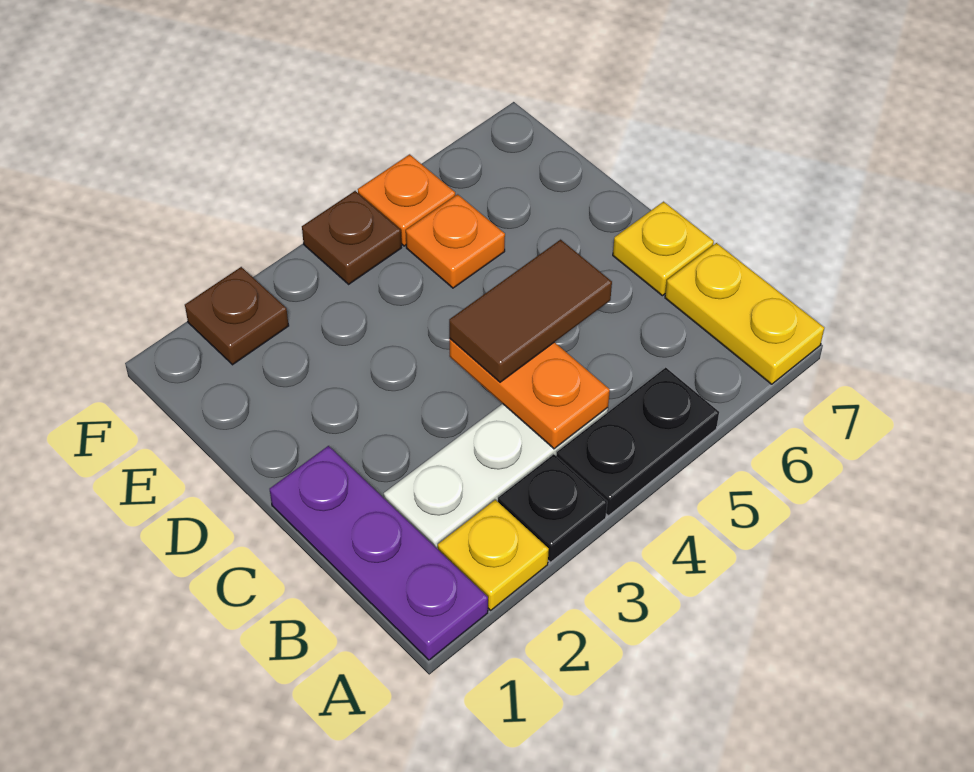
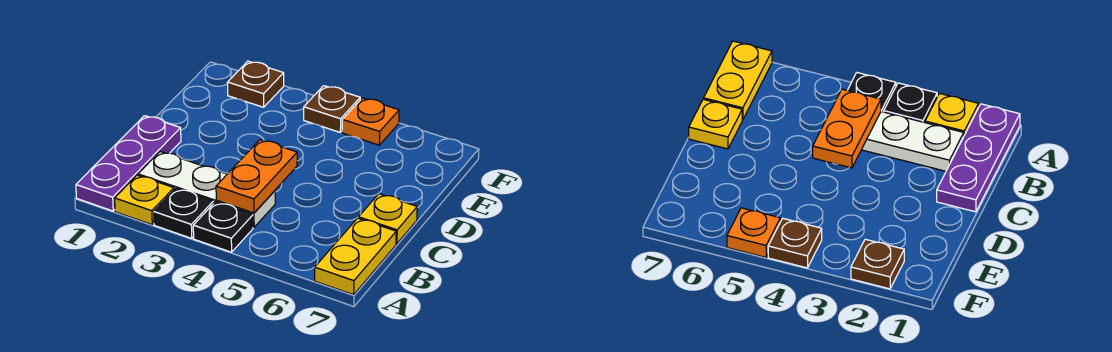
black plate A4:A5 level 1 -> black plate A4 level 1
brown tile C4:C5 level 3 -> none
orange plate E5 level 1 -> none

